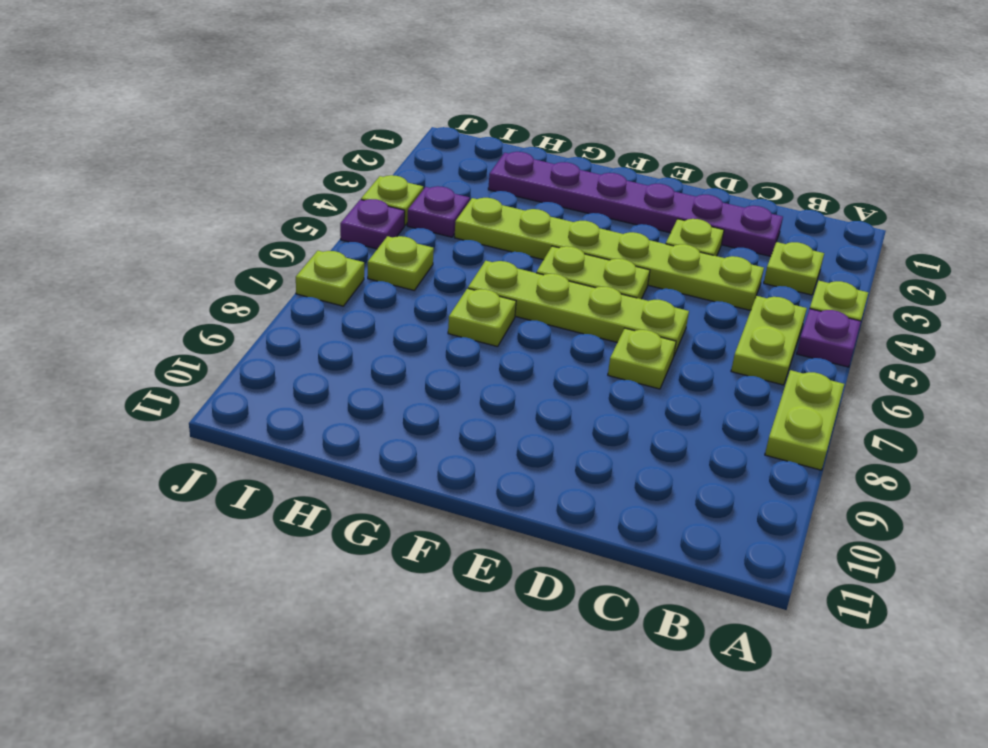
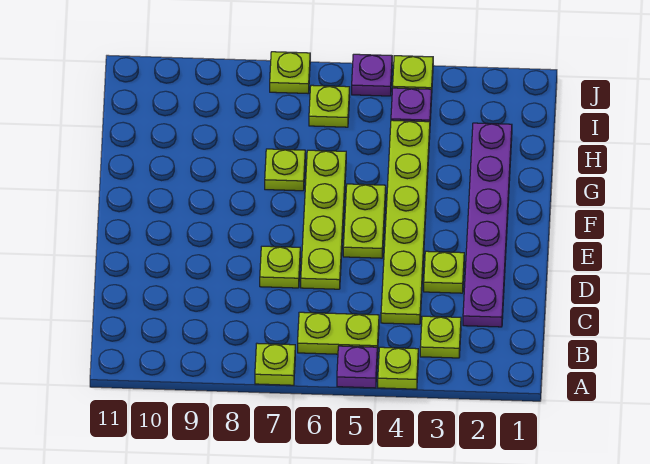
lime plate A7:A8 level 1 -> lime plate A7 level 1

